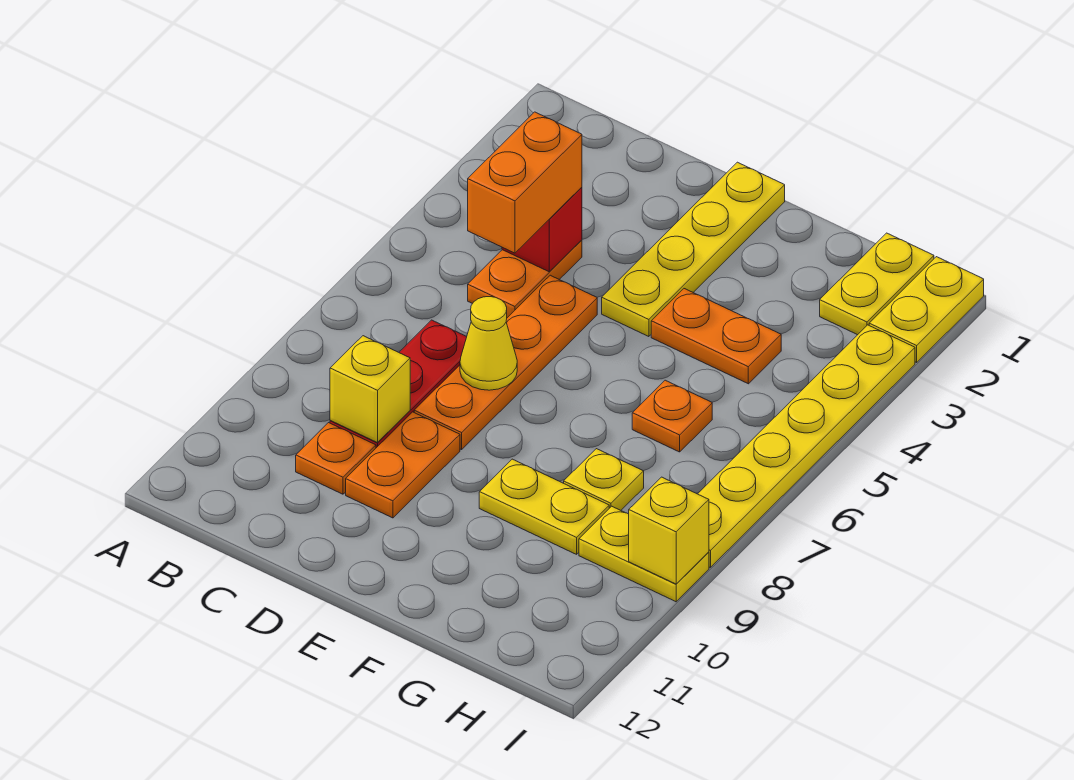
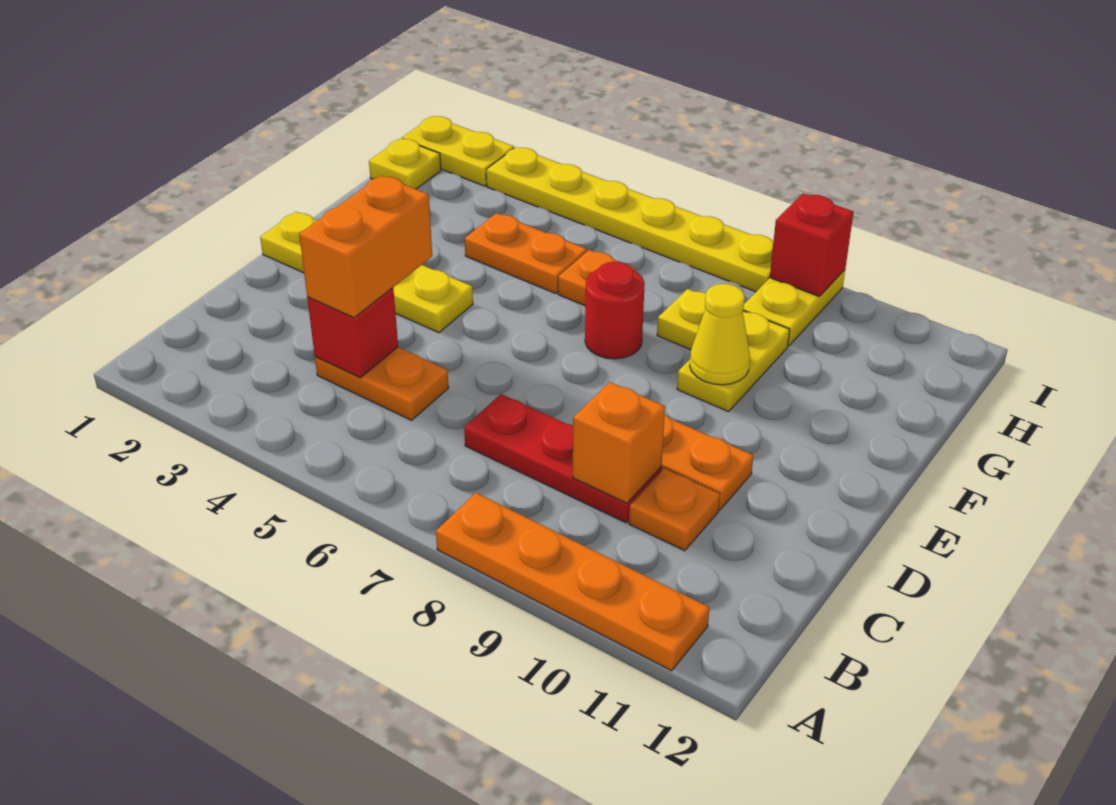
orange brick C4:C5 level 3 -> orange brick C4:D4 level 3
yellow brick C9 level 2 -> orange brick C9 level 2
orange plate D5:D8 level 1 -> orange plate A8:A11 level 1
yellow cone D7 level 2 -> yellow cone F9 level 2
orange plate F4:G4 level 1 -> orange plate G4:G5 level 1
none -> red round brick F7 level 1
yellow plate H1:H2 level 1 -> yellow plate H1 level 1
yellow brick I9 level 2 -> red brick I9 level 2

